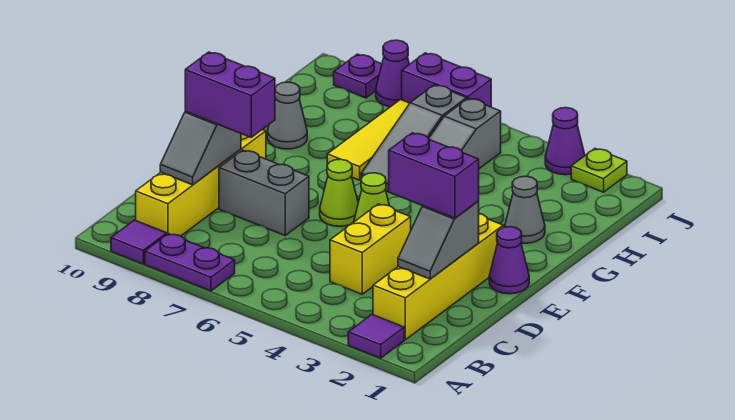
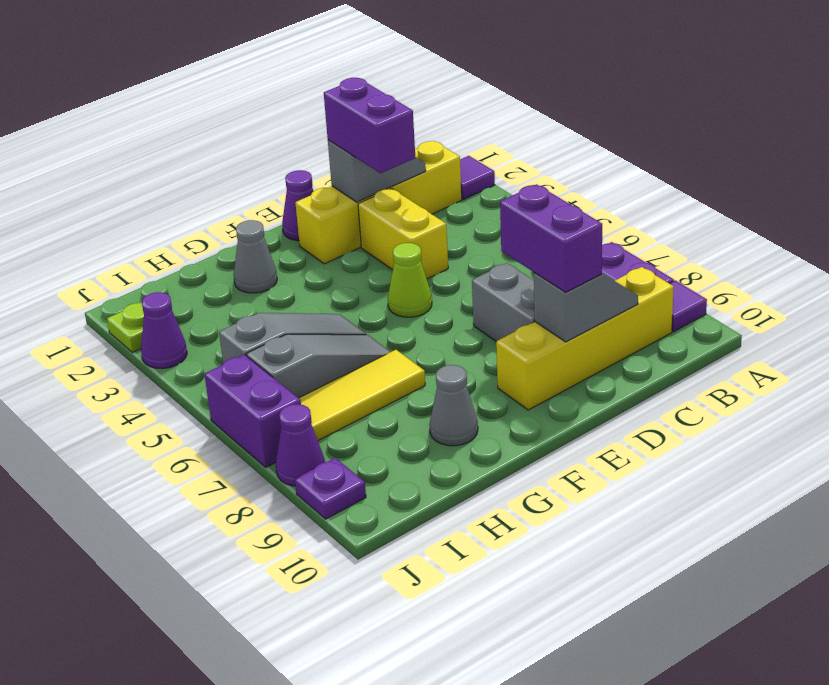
yellow brick C4:D4 level 1 -> yellow brick D3:D4 level 1
lime cone E6 level 1 -> none

